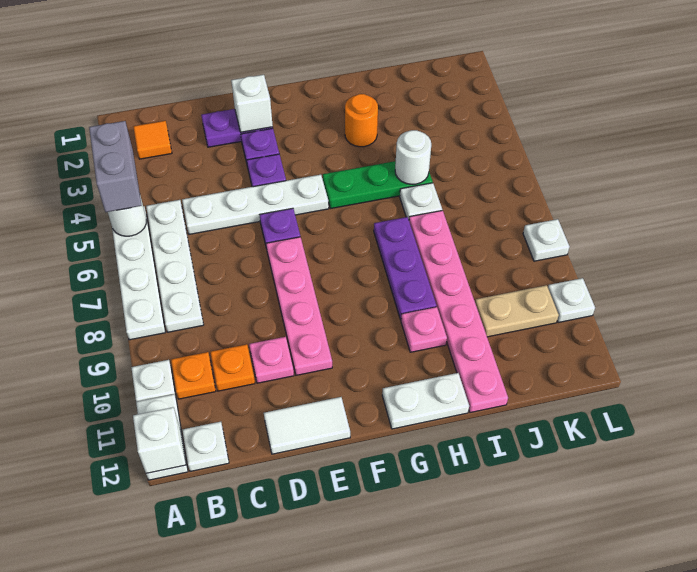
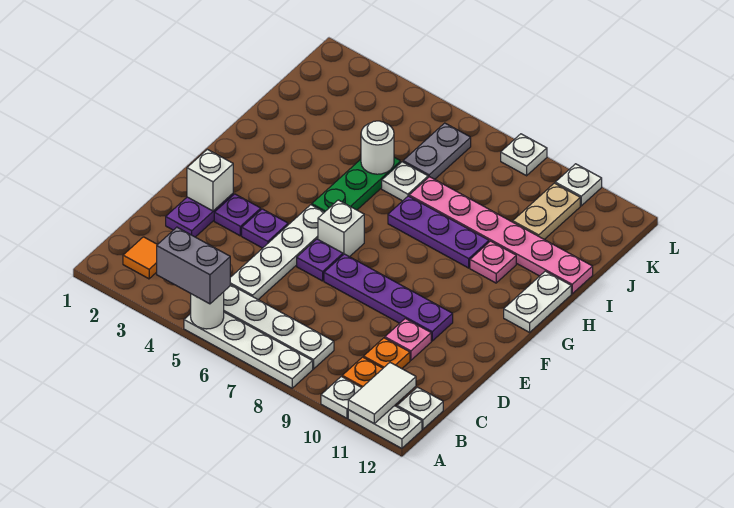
white brick A12 level 2 -> white brick F6 level 1
white tile D12:E12 level 1 -> white tile A11:B11 level 2
pink plate E7:E10 level 1 -> purple plate E7:E10 level 1
orange round brick H3 level 1 -> none
none -> grey plate J6:K6 level 1

